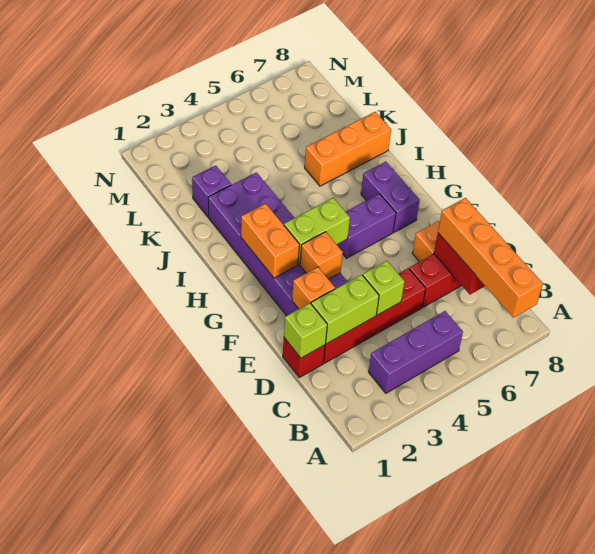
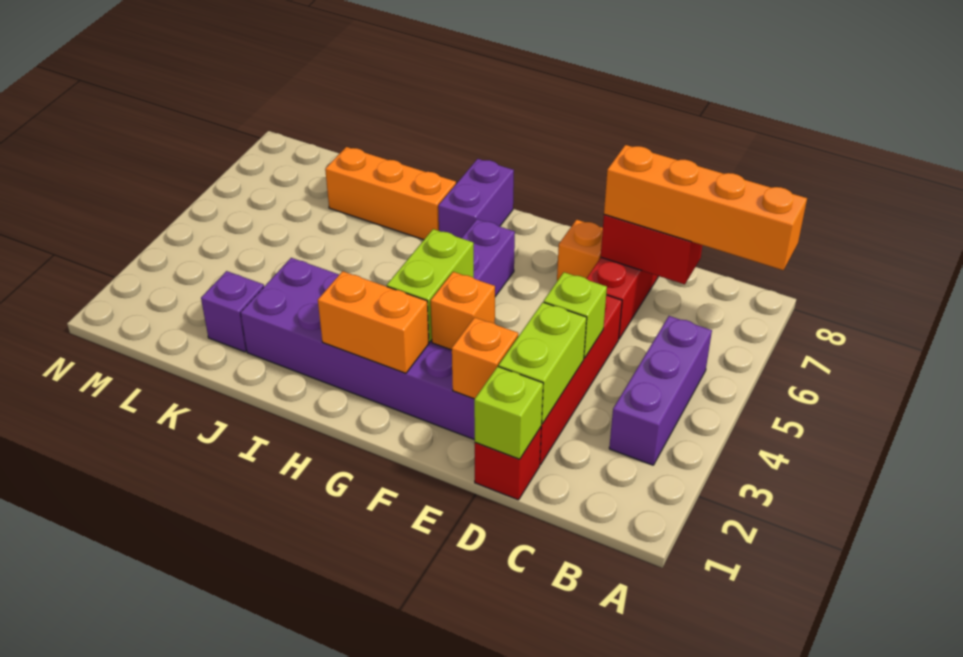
purple brick G7:H7 level 1 -> purple brick H7:H8 level 1
orange brick J6:J8 level 1 -> orange brick I7:K7 level 1

